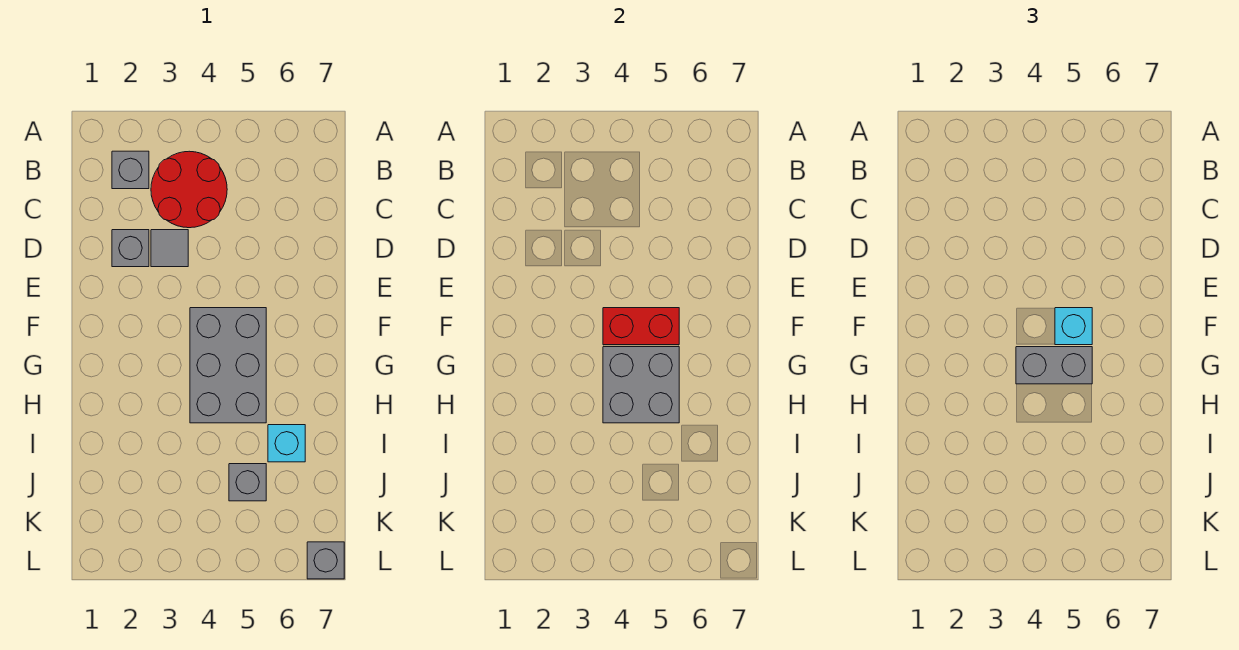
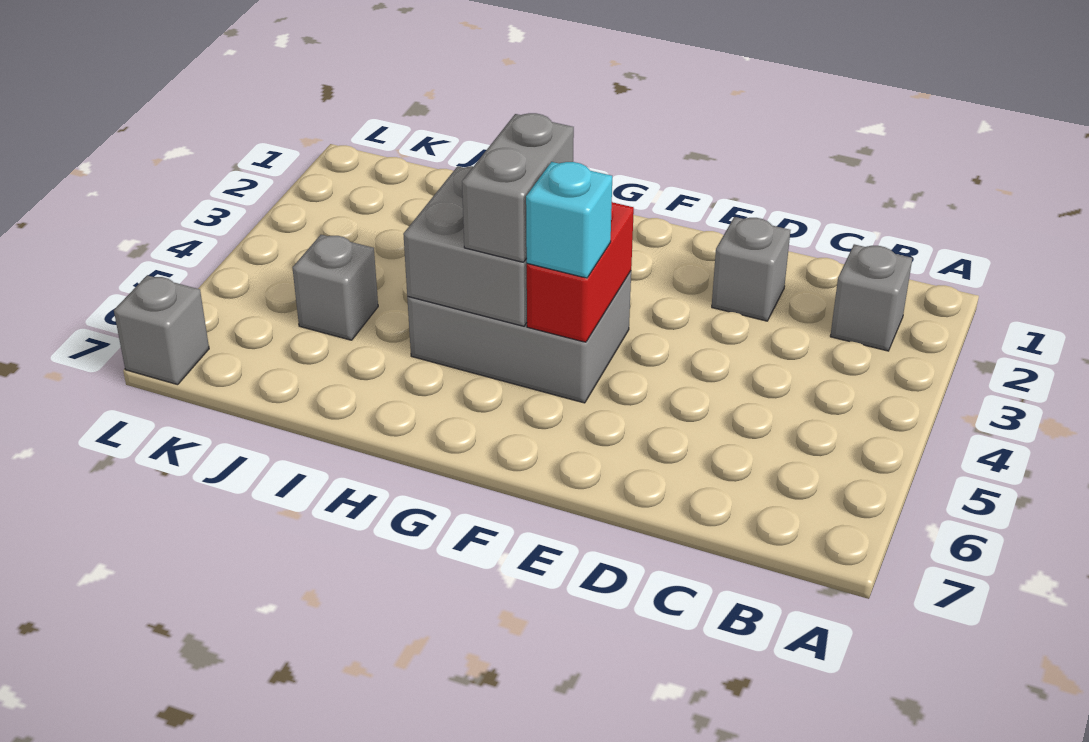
red round brick B3:C4 level 1 -> none
grey tile D3 level 1 -> none
cyan brick I6 level 1 -> none

